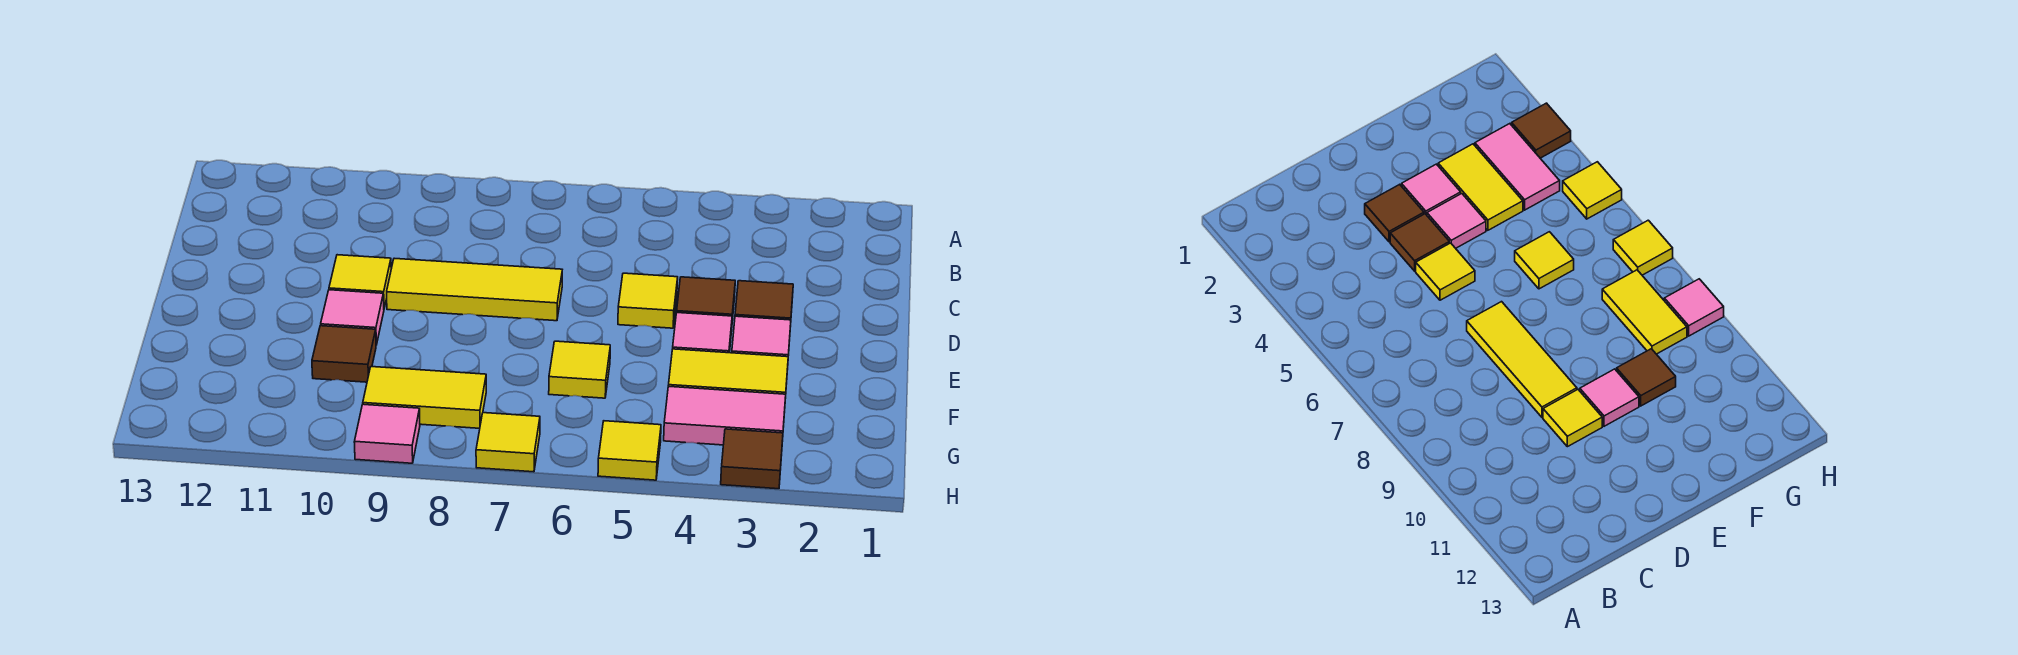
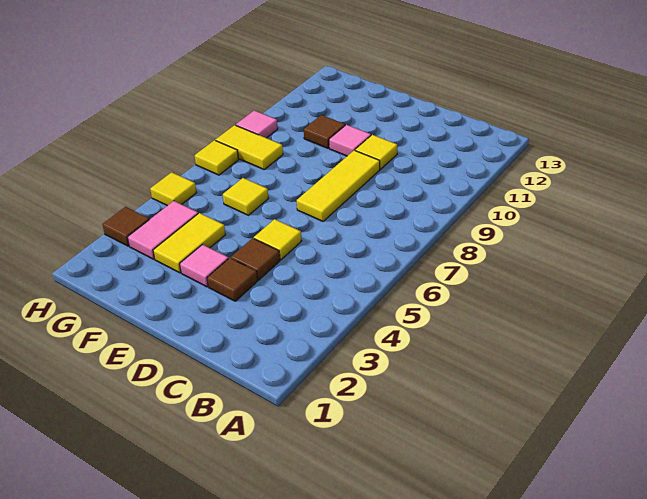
pink tile E4 level 1 -> none
yellow tile G8:G9 level 1 -> yellow tile G8:H8 level 1

